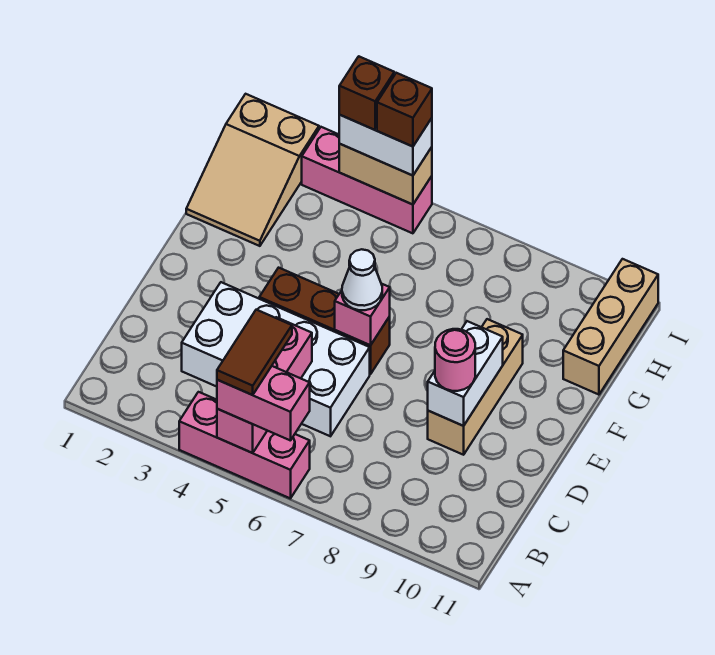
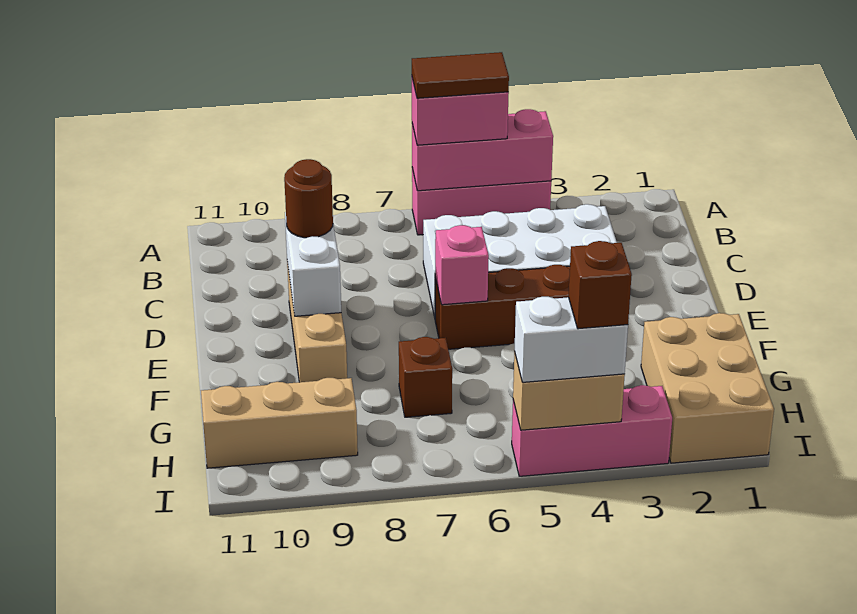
pink brick A5:C5 level 2 -> pink brick A4:A6 level 2
brown tile A5:B5 level 4 -> brown tile A5:A6 level 4
pink round brick D9 level 3 -> brown round brick D9 level 3
white cone E6 level 3 -> none
tan slope G1:I2 level 1 top I -> tan brick G1:I2 level 1
tan brick G11:I11 level 1 -> tan brick H9:H11 level 1
brown brick I5 level 4 -> brown brick G7 level 1

